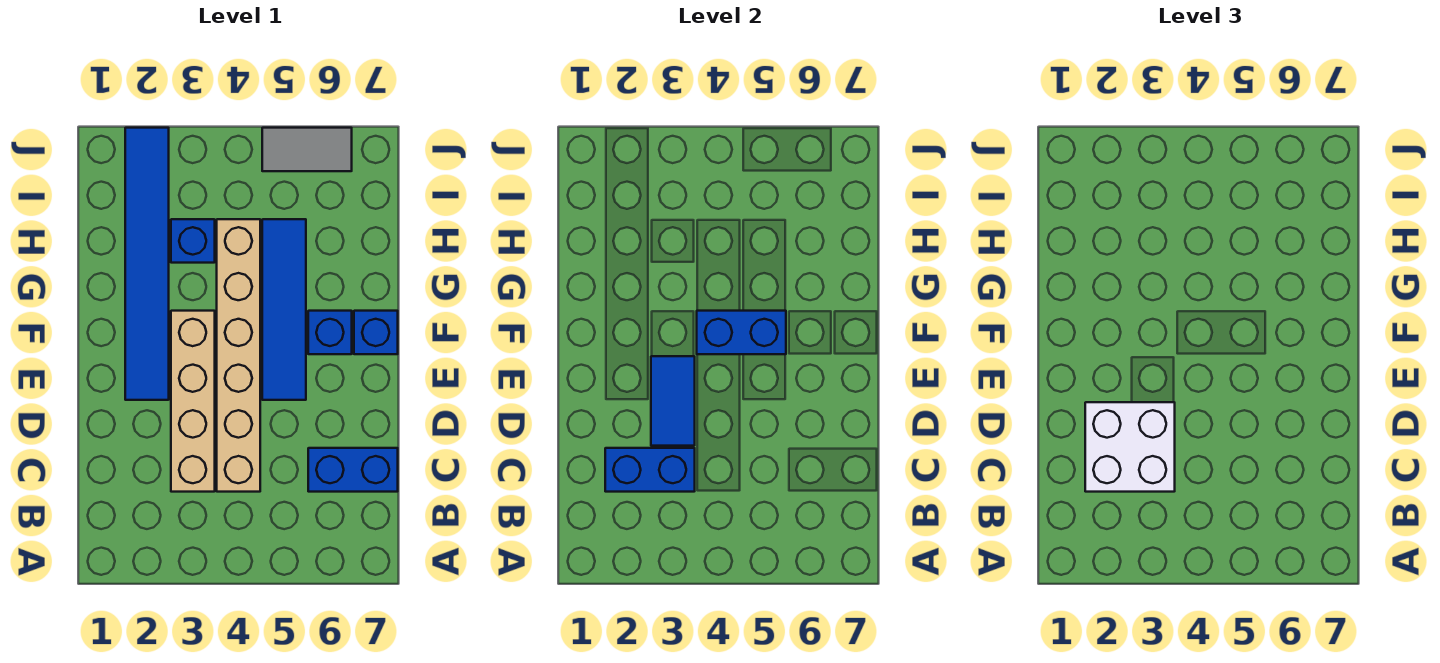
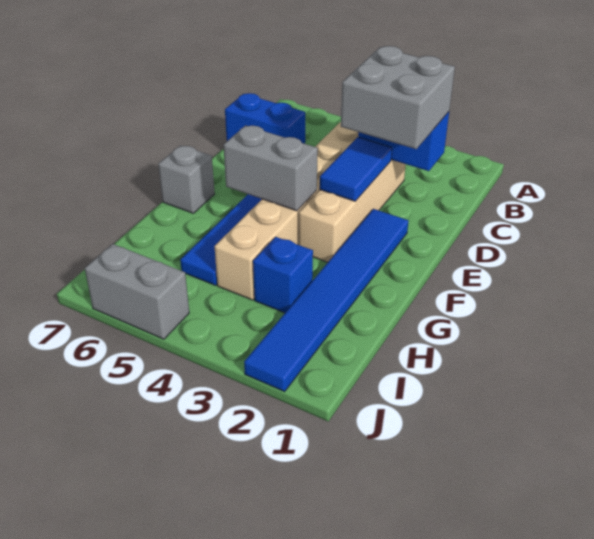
white brick C2:D3 level 3 -> grey brick C2:D3 level 3
blue brick F4:F5 level 2 -> grey brick F4:F5 level 2
blue brick F6 level 1 -> none
blue brick F7 level 1 -> grey brick F7 level 1
grey tile J5:J6 level 1 -> grey brick J5:J6 level 1

